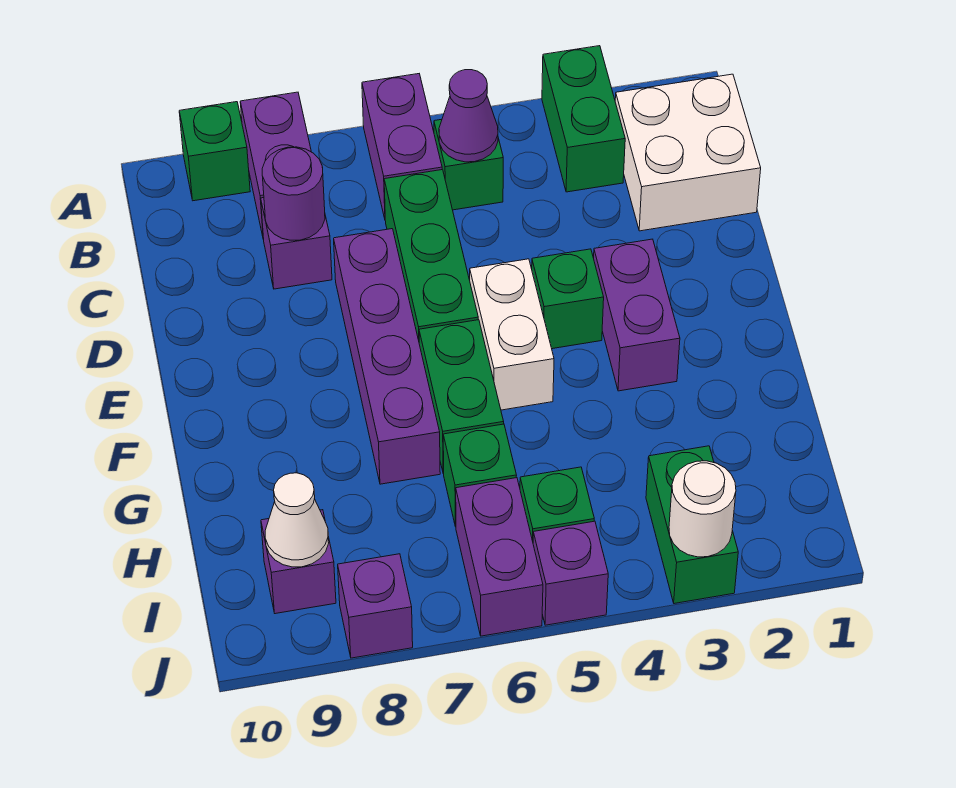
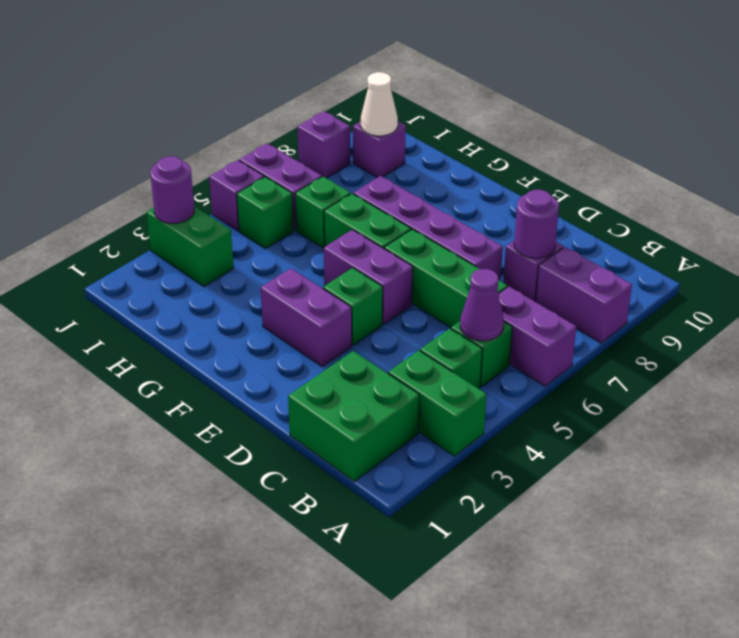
green brick A9 level 1 -> green brick B4 level 1
white brick B1:C2 level 1 -> green brick B1:C2 level 1
white brick E5:F5 level 1 -> purple brick E5:F5 level 1
white round brick J3 level 2 -> purple round brick J3 level 2

